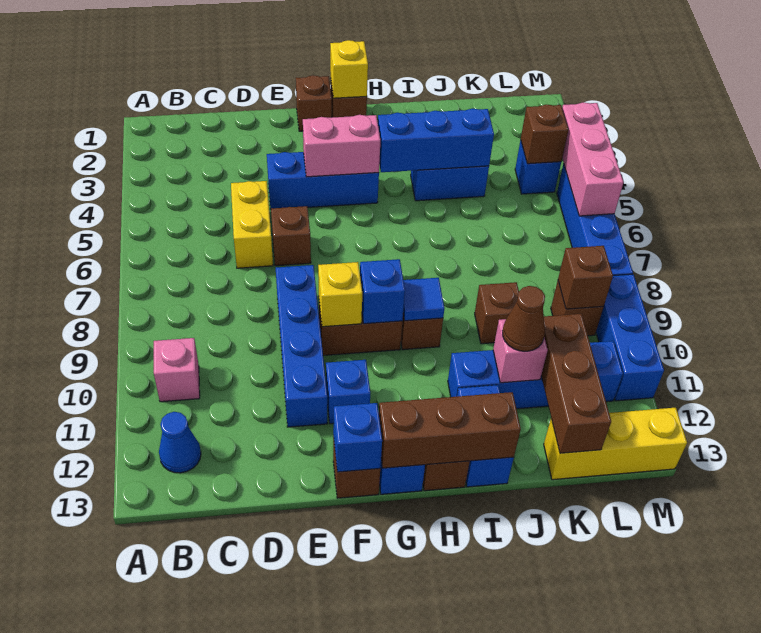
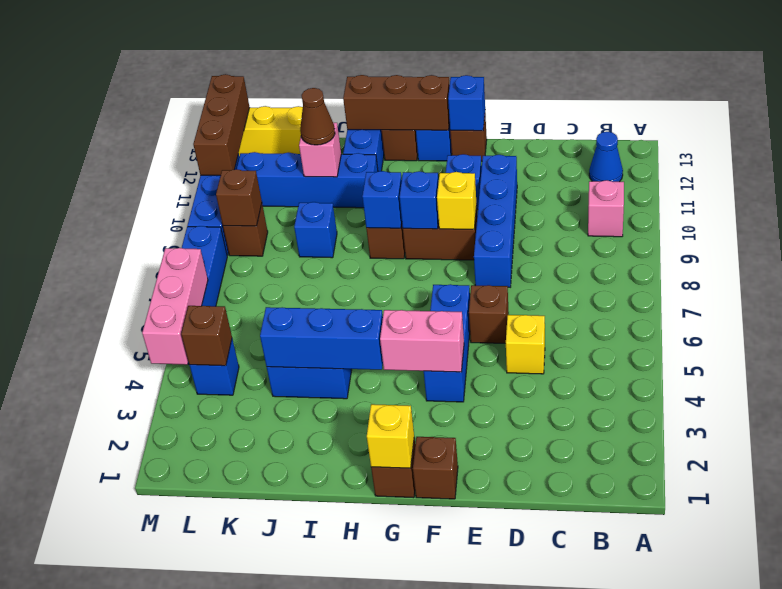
yellow brick D5:D6 level 1 -> yellow brick D5 level 1
blue brick E4:G4 level 1 -> blue brick F4:F6 level 1
blue tile H9 level 2 -> blue brick H9 level 2
brown brick J9 level 1 -> blue brick J9 level 1
brown brick K11:K13 level 2 -> brown brick M11:M13 level 2

